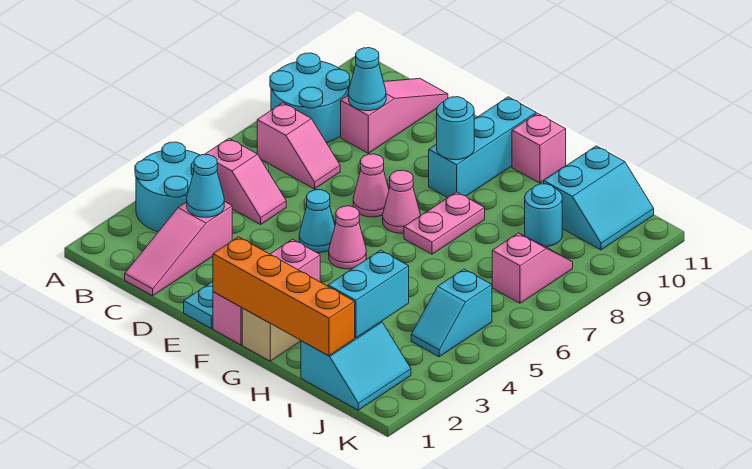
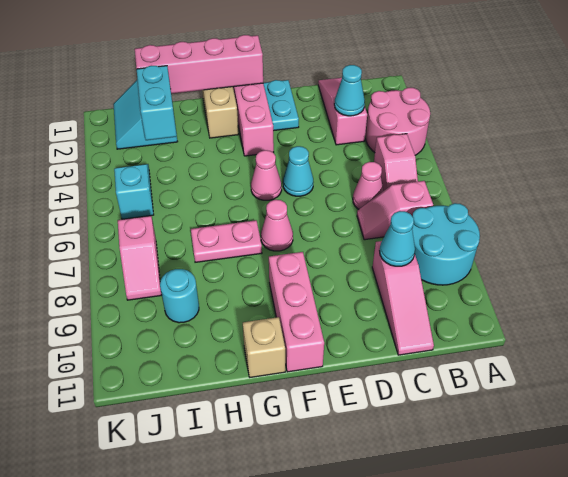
cyan round brick A3:B4 level 1 -> pink round brick A3:B4 level 1
pink slope B5:C5 level 1 top B -> pink slope B5:B6 level 1 top 5
pink cone E7 level 1 -> pink cone C6 level 1
orange brick F1:I1 level 2 -> pink brick F1:I1 level 2
cyan brick F9:F11 level 1 -> pink brick F9:F11 level 1
cyan round brick F9 level 2 -> none
pink plate G7:G8 level 1 -> pink plate G7:H7 level 1
pink brick G11 level 1 -> tan brick G11 level 1
cyan slope I10:J11 level 1 top I -> none

